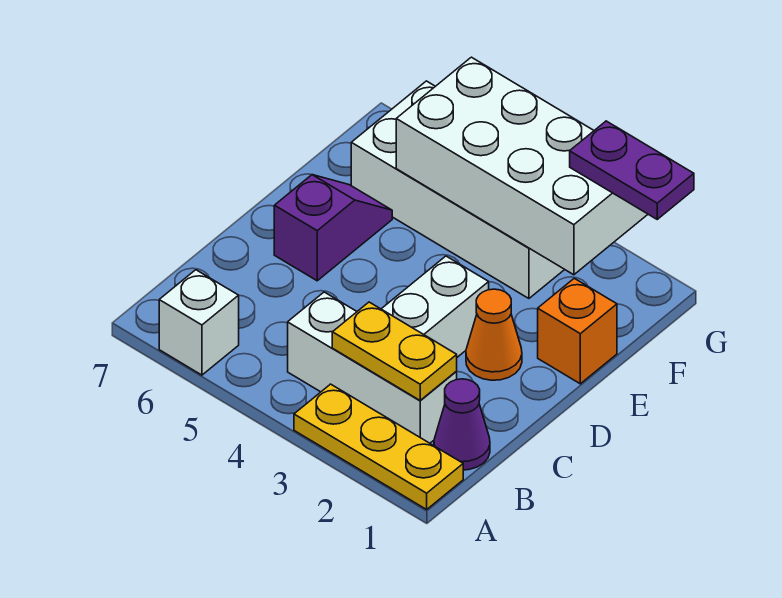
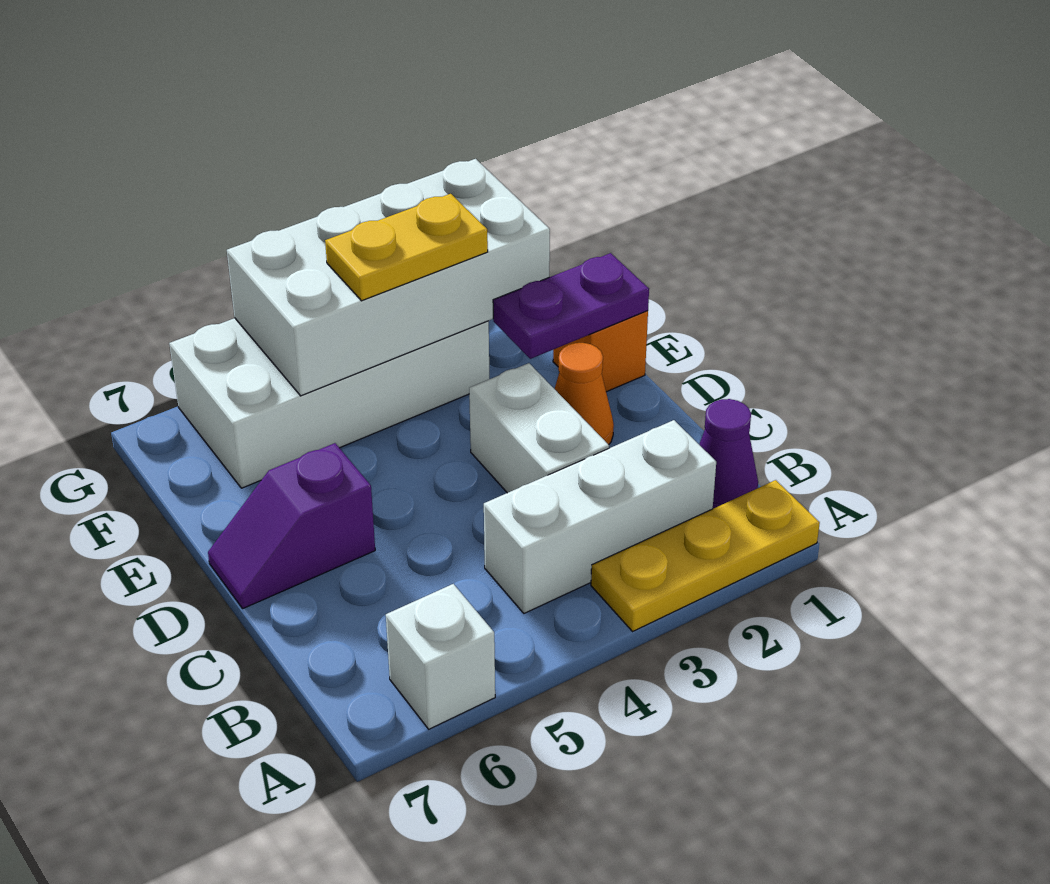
yellow plate B2:B3 level 2 -> yellow plate F3:F4 level 3
purple slope D6:E6 level 1 top D -> purple slope D6:D7 level 1 top 6
purple plate G1:G2 level 3 -> purple plate E1:E2 level 2

